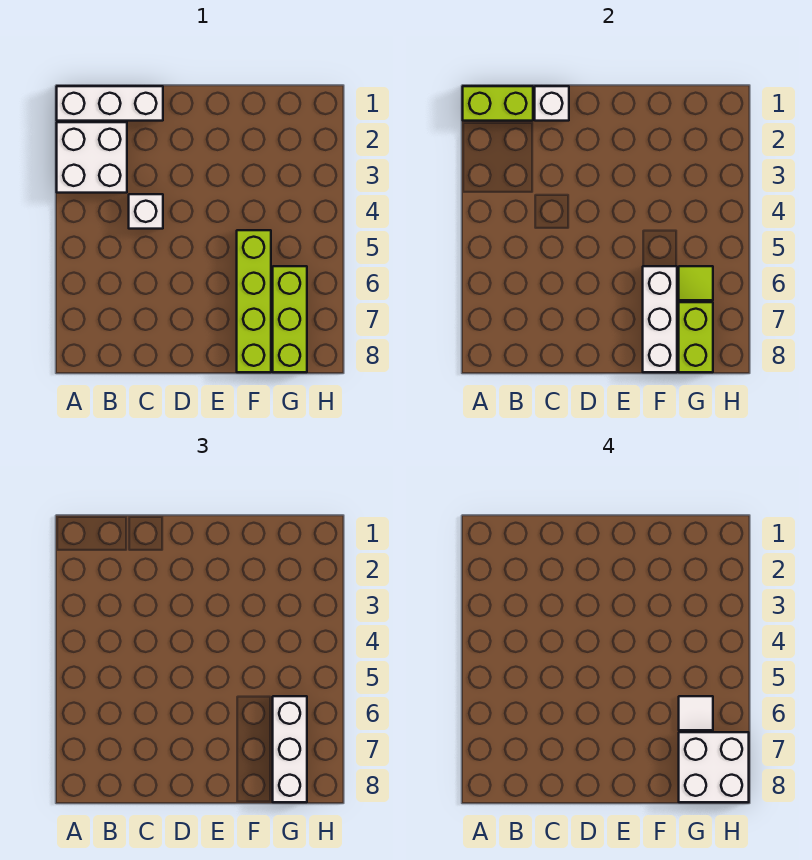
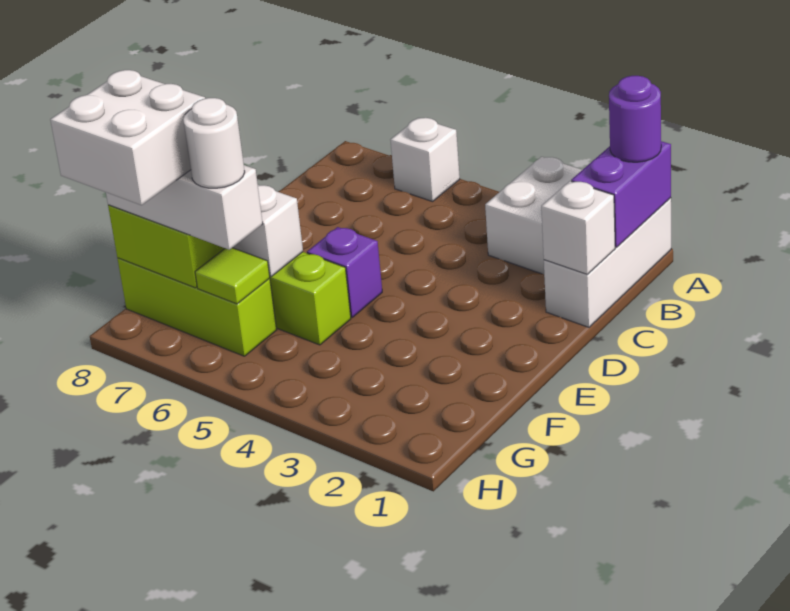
lime brick A1:B1 level 2 -> purple brick A1:B1 level 2
none -> purple round brick A1 level 3
white brick C4 level 1 -> white brick A6 level 1
none -> purple brick E5 level 1
white tile G6 level 4 -> white round brick G6 level 4

